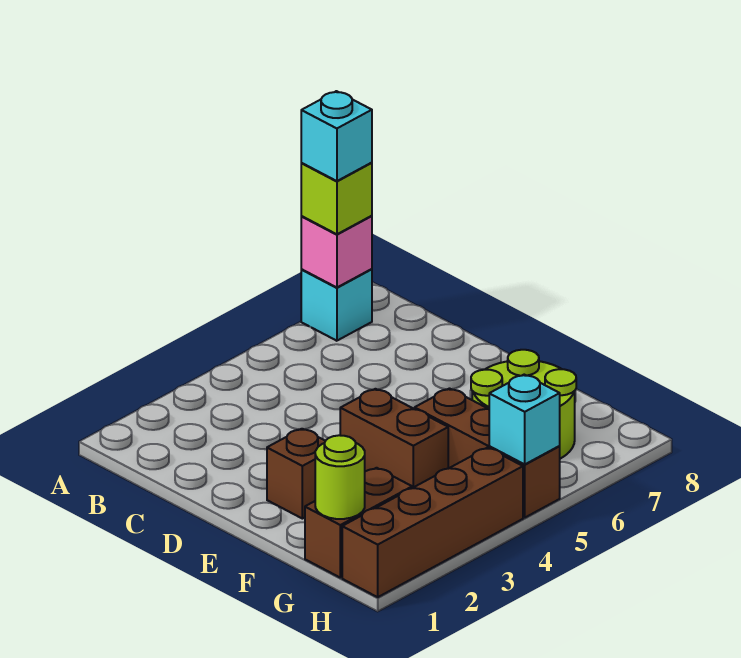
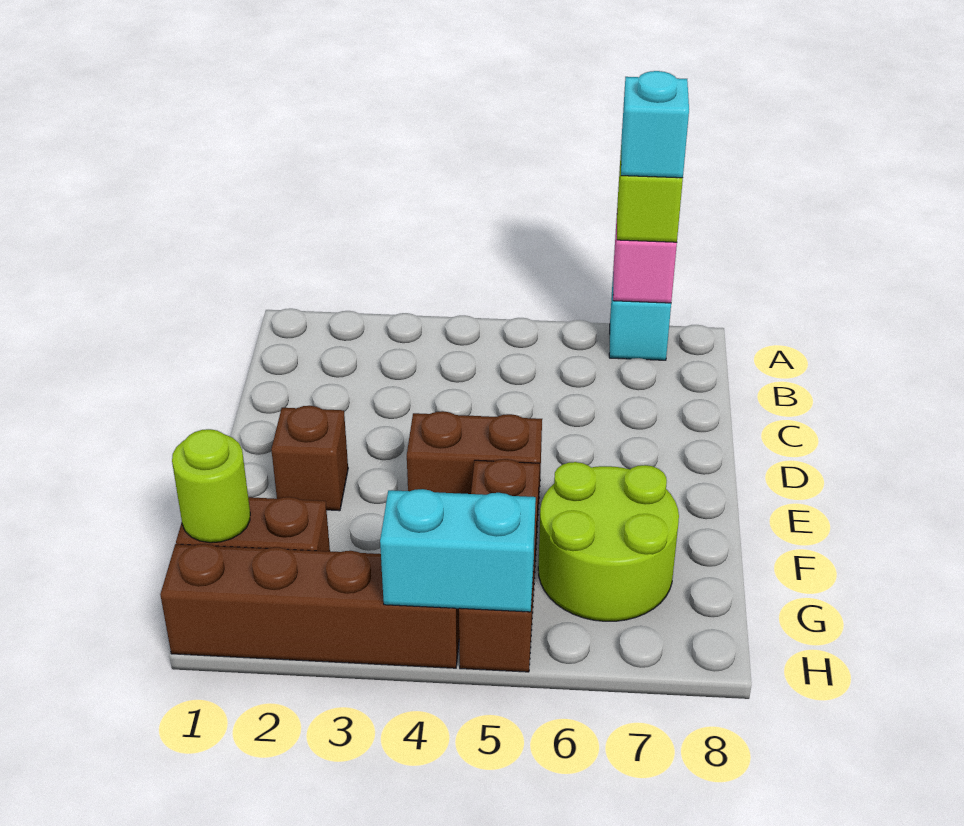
brown brick E4:F4 level 1 -> brown brick E4:E5 level 1
cyan brick H5 level 2 -> cyan brick H4:H5 level 2

